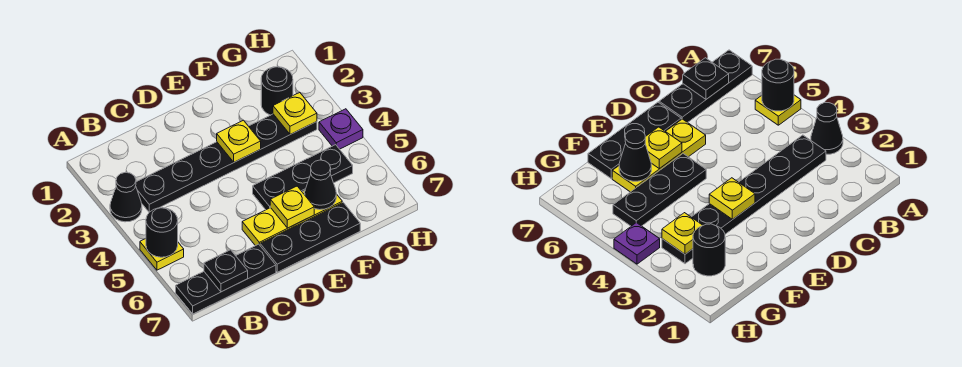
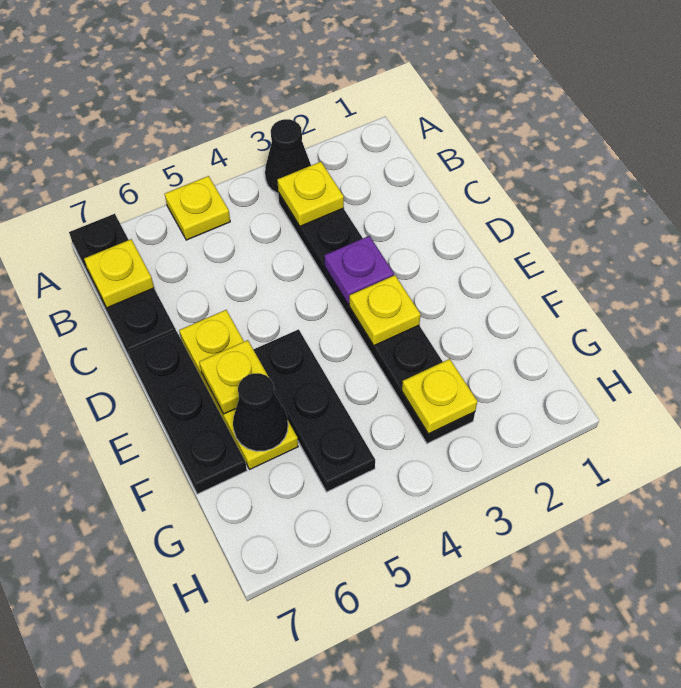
black round brick A5 level 2 -> none
none -> yellow plate B3 level 2
black plate B7 level 2 -> yellow plate B7 level 2
black round brick G2 level 1 -> none
purple plate H4 level 1 -> purple plate D3 level 2

